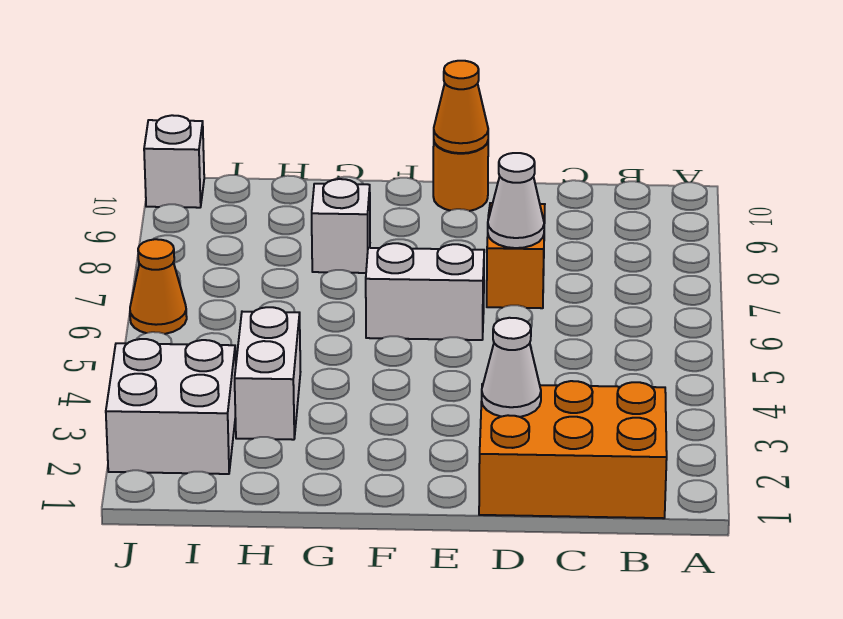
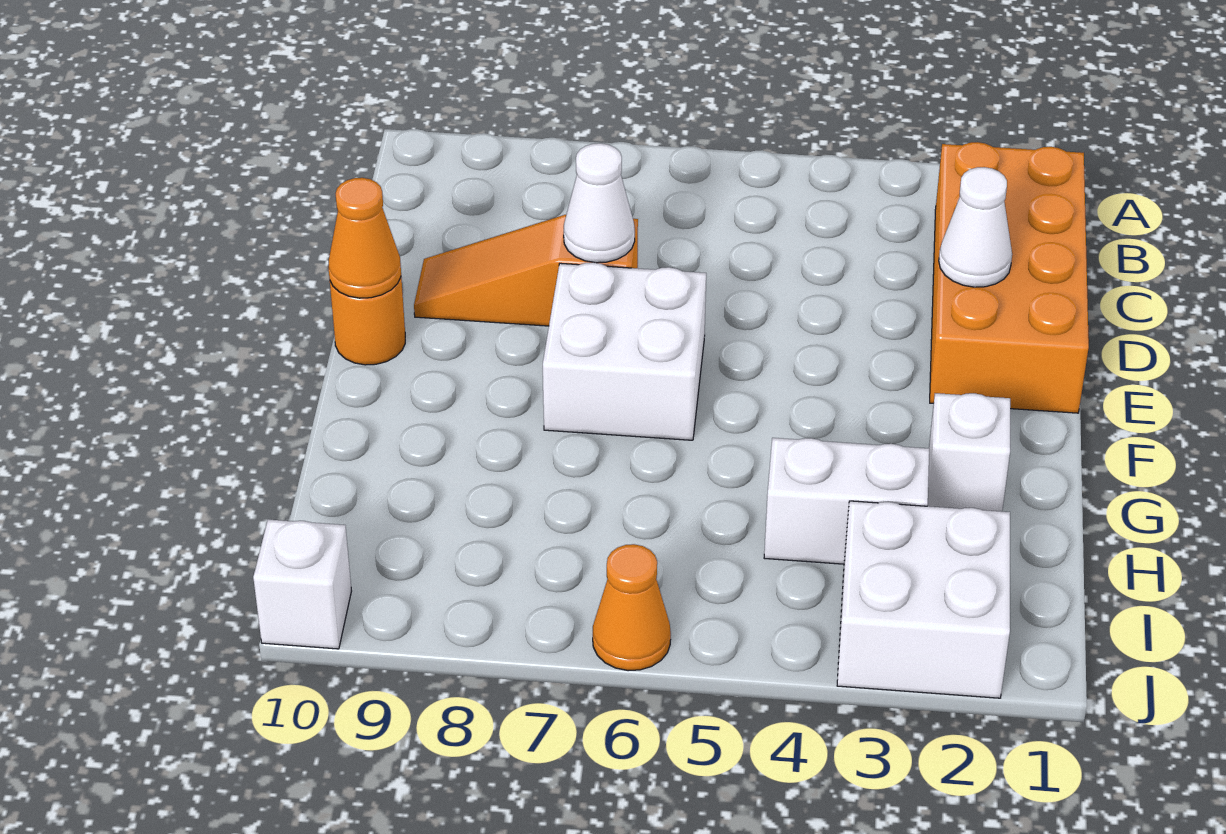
orange brick B1:D2 level 1 -> orange brick B1:E2 level 1
white brick E6:F6 level 1 -> white brick E6:F7 level 1
white brick G8 level 1 -> white brick G2 level 1

